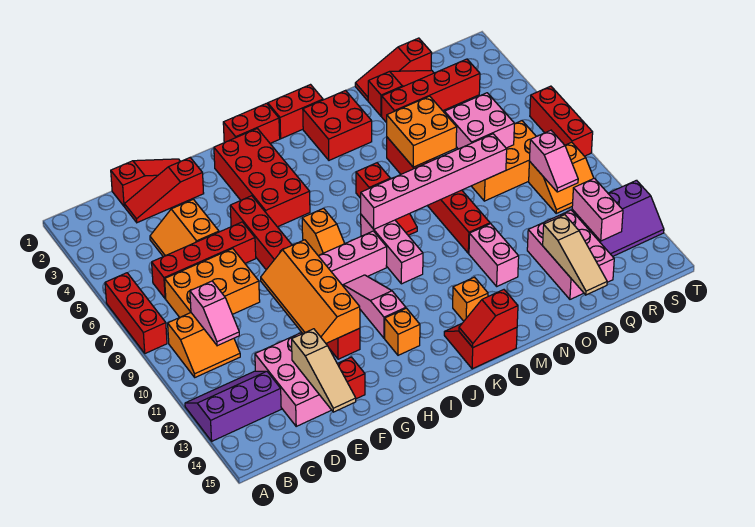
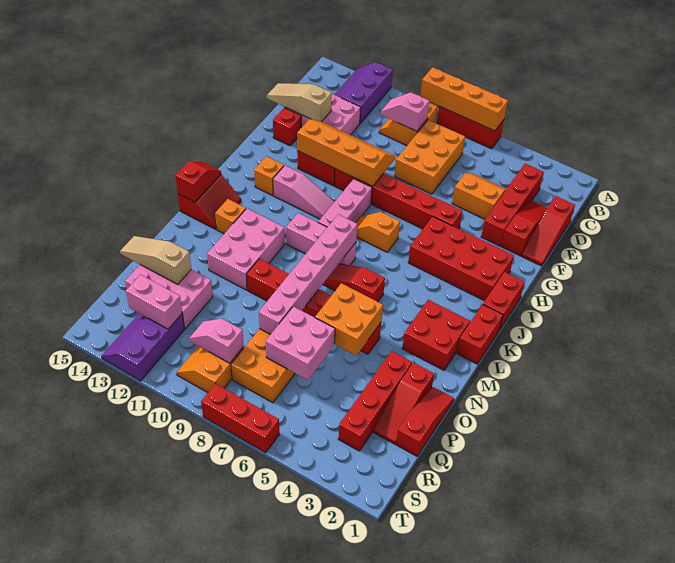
none -> orange brick A6:A9 level 2
purple slope A12:C13 level 1 top 13 -> purple slope A12:C13 level 1 top 12
red brick C6:F6 level 1 -> red brick C3:F3 level 1
pink brick N11:N12 level 1 -> pink brick L11:N12 level 1

